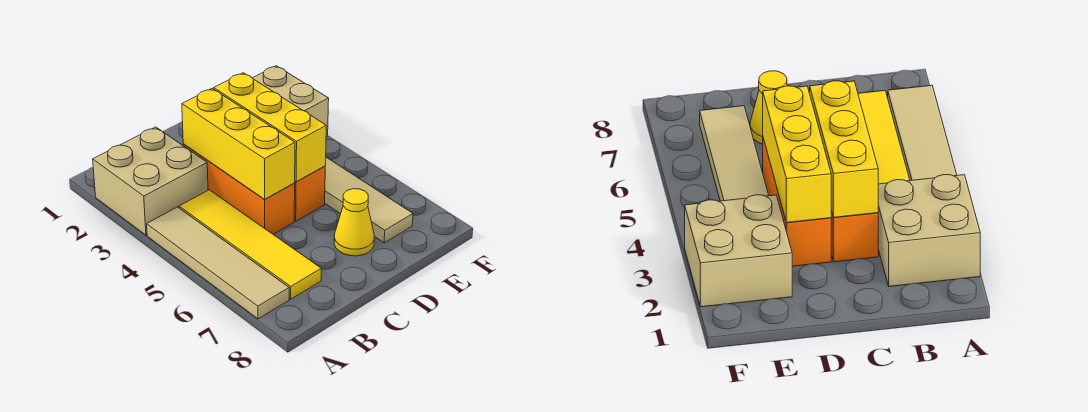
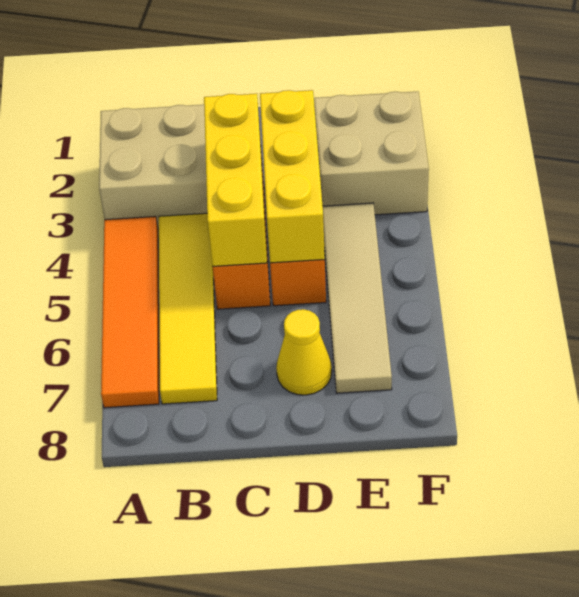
tan tile A4:A7 level 1 -> orange tile A4:A7 level 1

